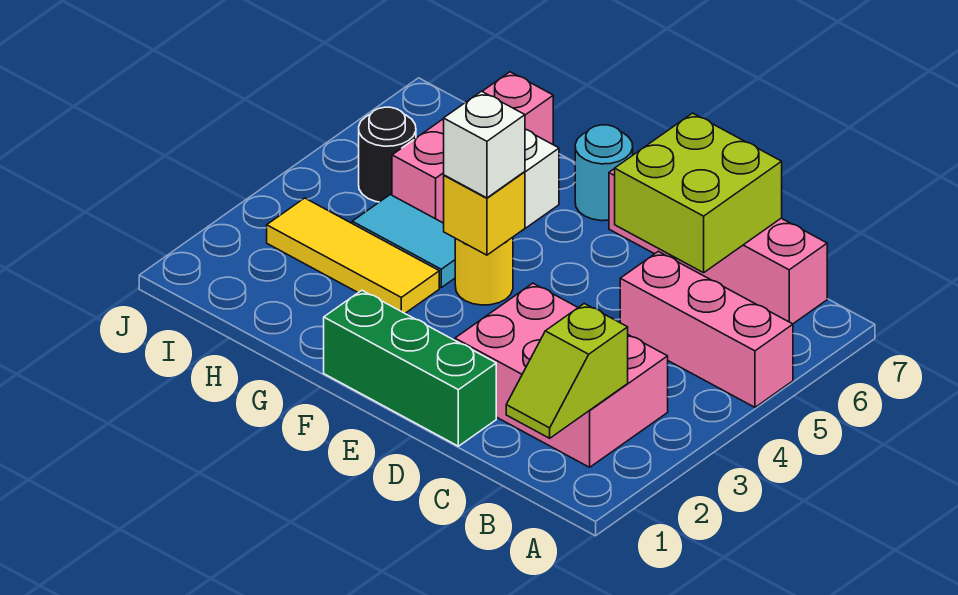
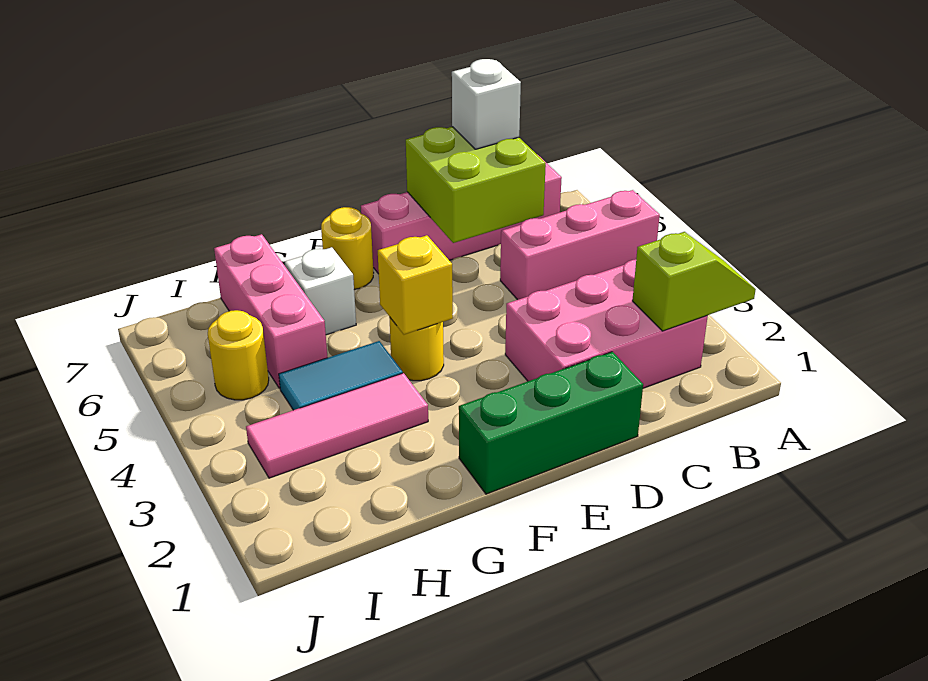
lime slope B1:B2 level 2 top 2 -> lime slope A2:B2 level 2 top B
white brick F4 level 3 -> white brick C7 level 3
cyan round brick F7 level 1 -> yellow round brick F7 level 1
yellow tile G3:I3 level 1 -> pink tile G3:I3 level 1
black round brick I5 level 1 -> yellow round brick I5 level 1

